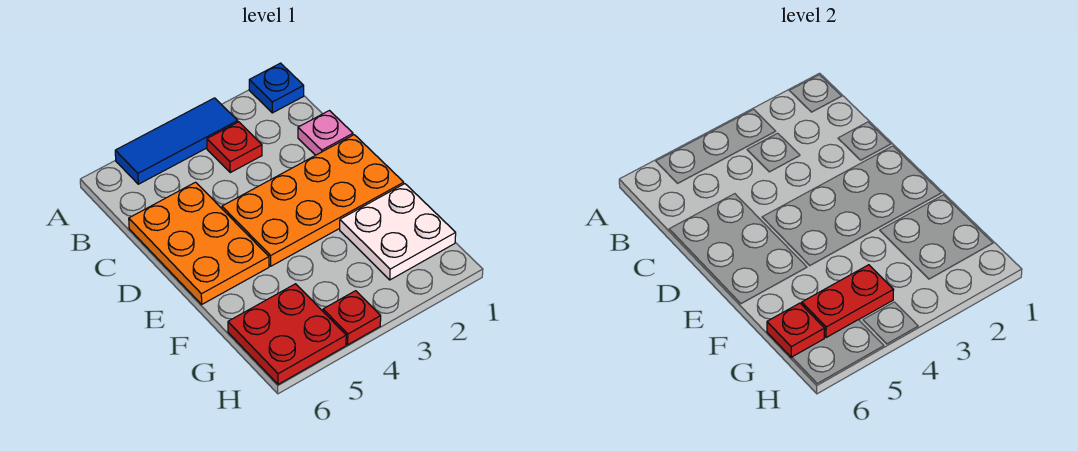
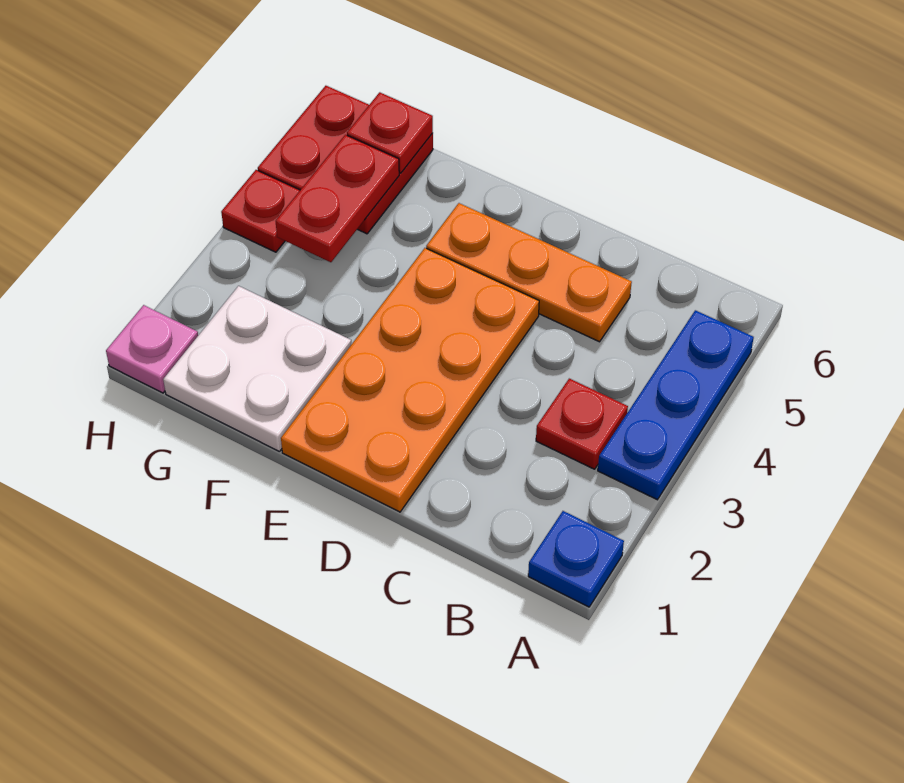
blue tile A3:A5 level 1 -> blue plate A3:A5 level 1
pink plate C1 level 1 -> pink plate H1 level 1
orange plate C5:E6 level 1 -> orange plate C5:E5 level 1

